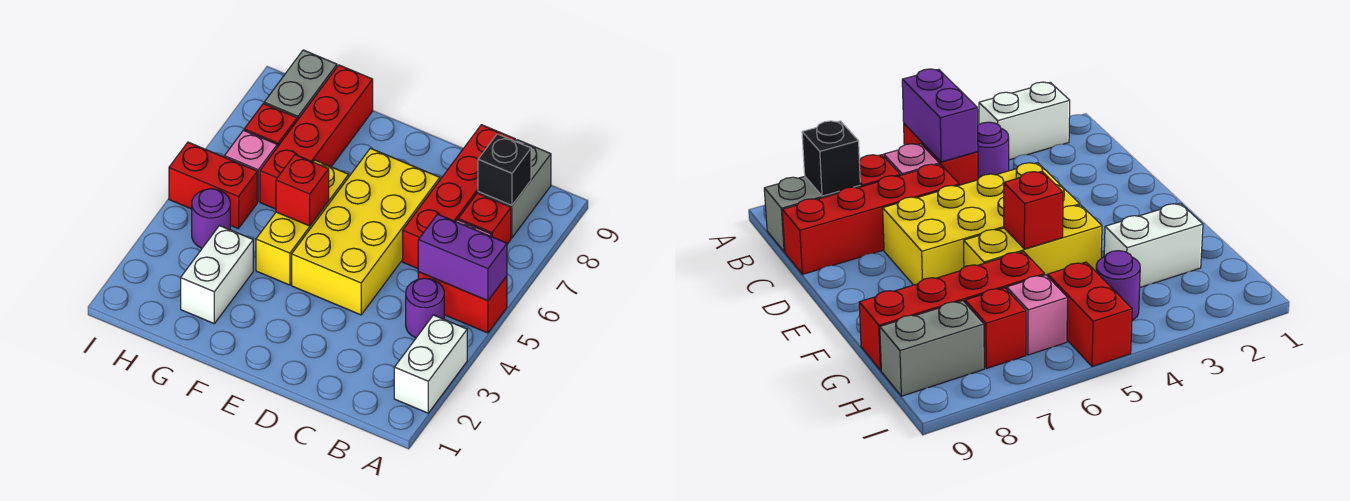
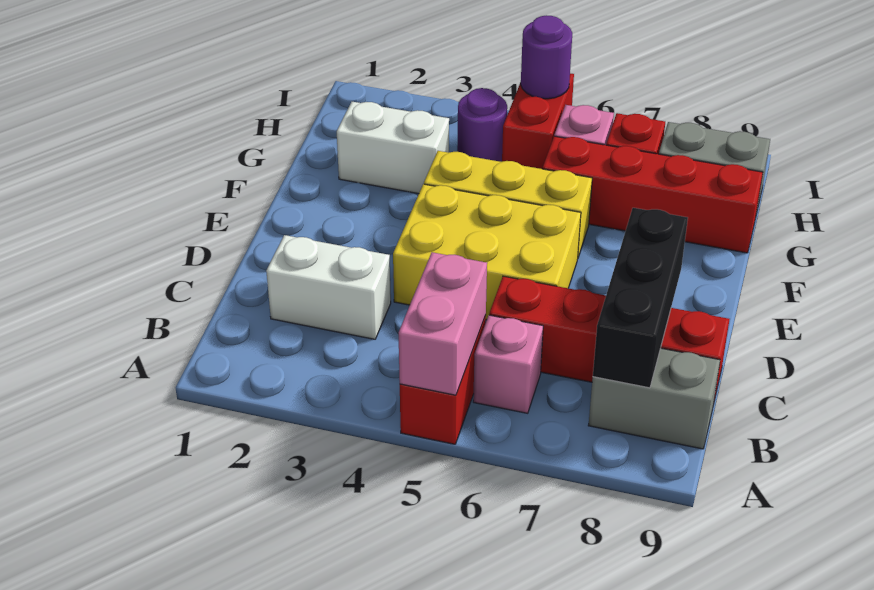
white brick A2:A3 level 1 -> white brick C2:C3 level 1
purple brick A5:B5 level 2 -> pink brick A5:B5 level 2
purple round brick B4 level 1 -> purple round brick I5 level 2
red brick B7 level 1 -> none
black brick B8 level 2 -> black brick B8:D8 level 2
yellow brick D4:E7 level 1 -> yellow brick D4:E6 level 1
red brick F5 level 2 -> none

